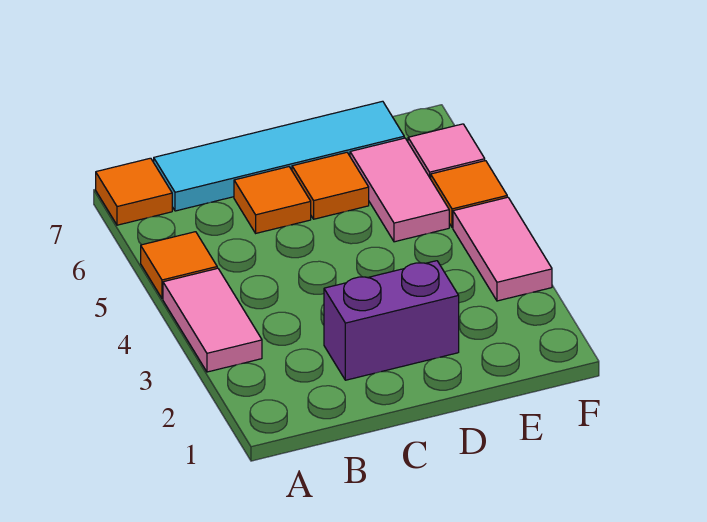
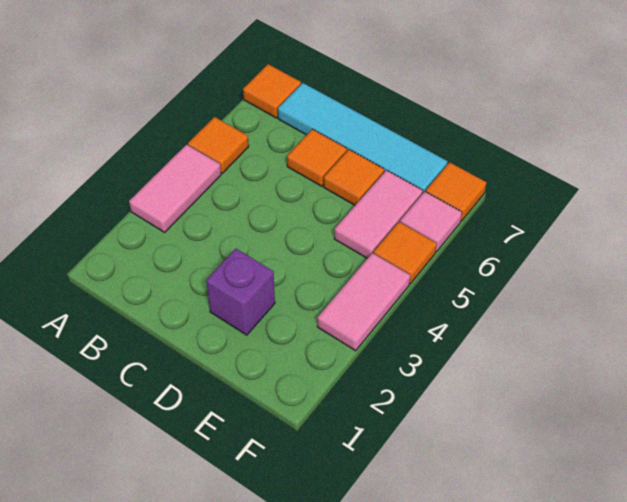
purple brick C2:D2 level 1 -> purple brick D2 level 1
none -> orange tile F7 level 1

